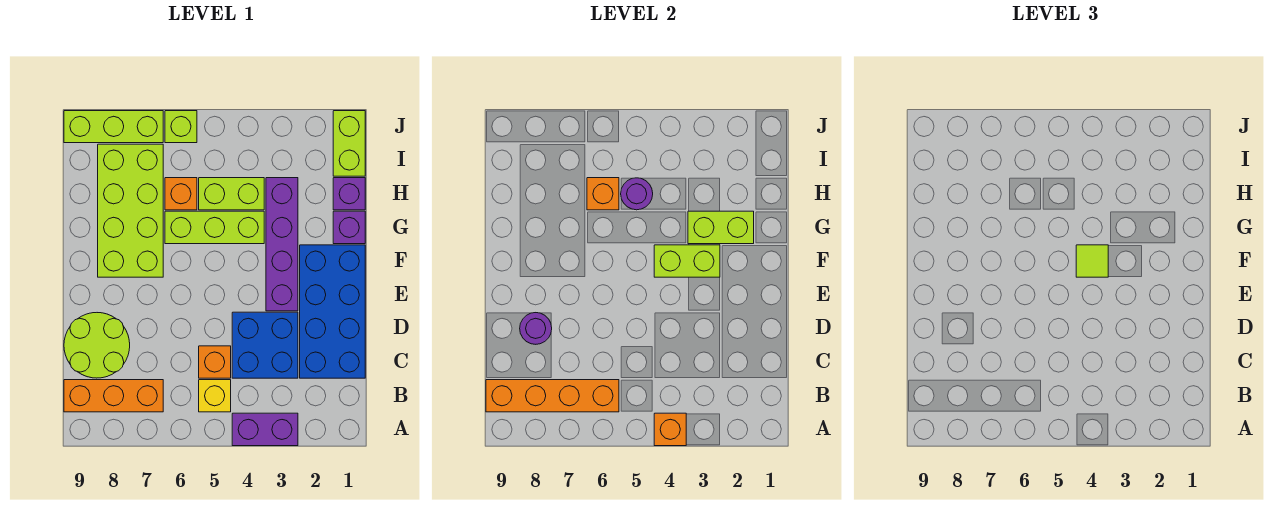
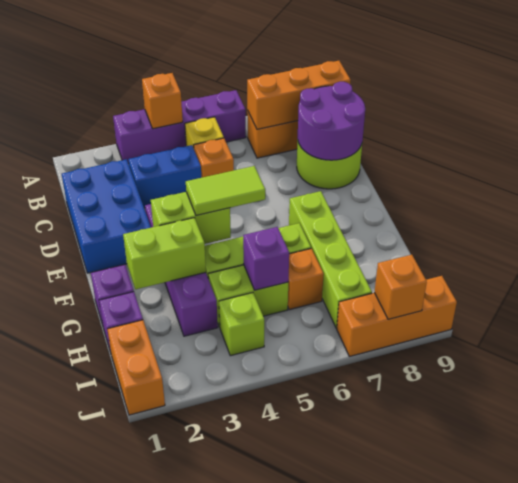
purple brick A3:A4 level 1 -> purple brick A3:A6 level 1
orange brick B6:B9 level 2 -> orange brick B7:B9 level 2
blue brick C1:F2 level 1 -> blue brick C1:E2 level 1
blue brick C3:D4 level 1 -> blue brick C3:C4 level 1
purple round brick D8 level 2 -> purple round brick C8:D9 level 2
lime tile F4 level 3 -> lime tile F4:F5 level 3
lime brick F7:I8 level 1 -> lime brick F7:I7 level 1
purple round brick H5 level 2 -> purple brick H5 level 2
orange brick H6 level 2 -> orange brick J8 level 2
lime brick I1:J1 level 1 -> orange brick I1:J1 level 1
lime brick J6 level 1 -> lime brick I4 level 1
lime brick J7:J9 level 1 -> orange brick J7:J9 level 1

